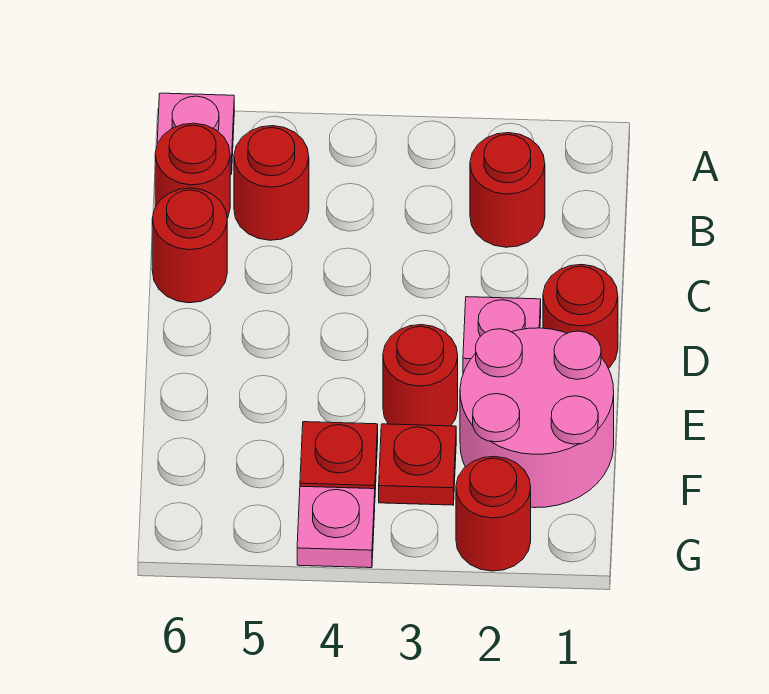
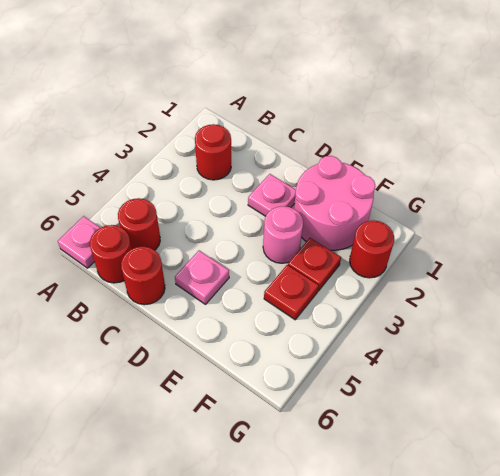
red round brick D1 level 1 -> none
red round brick E3 level 1 -> pink round brick E3 level 1
pink plate G4 level 1 -> pink plate D5 level 1

